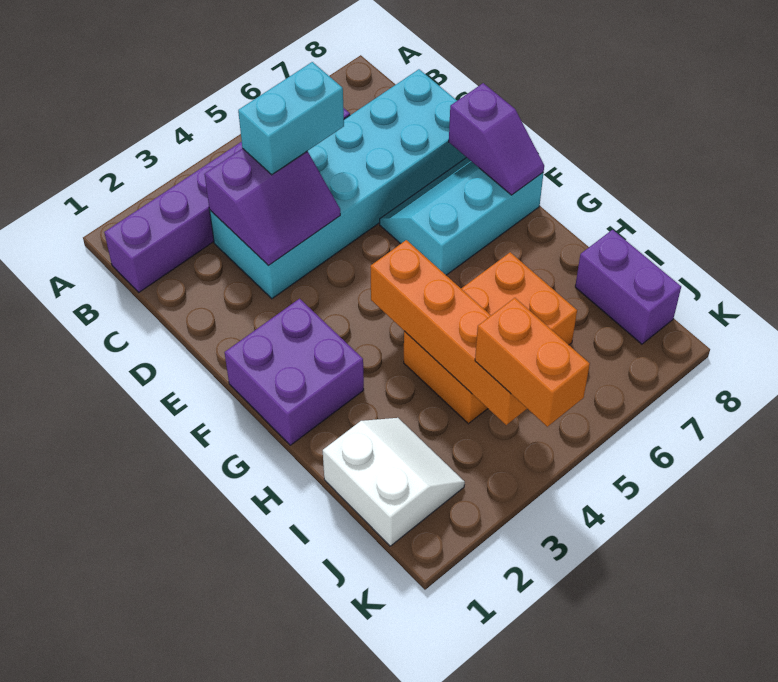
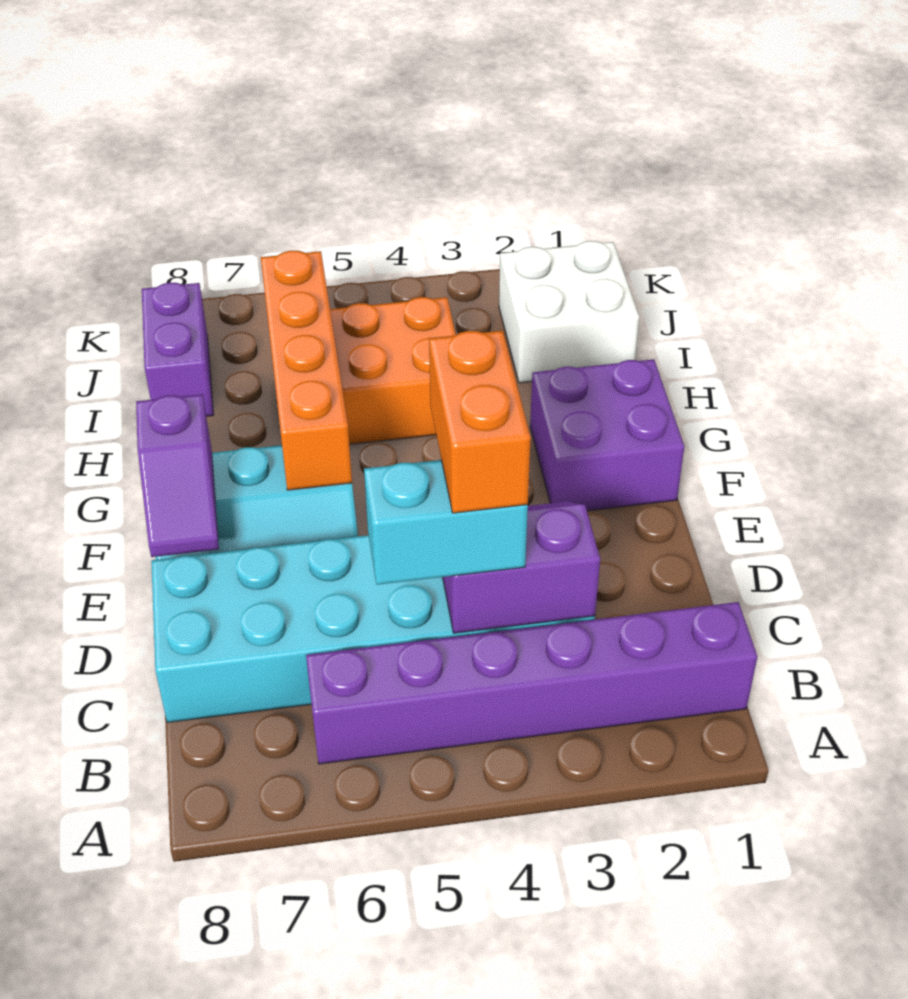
purple slope E8:F8 level 2 top E -> purple slope E8:F8 level 2 top F
orange brick G4:J4 level 2 -> orange brick F6:I6 level 2
white slope I1:J2 level 1 top 1 -> white brick I1:J2 level 1
orange brick J4:K4 level 3 -> orange brick C4:D4 level 4

